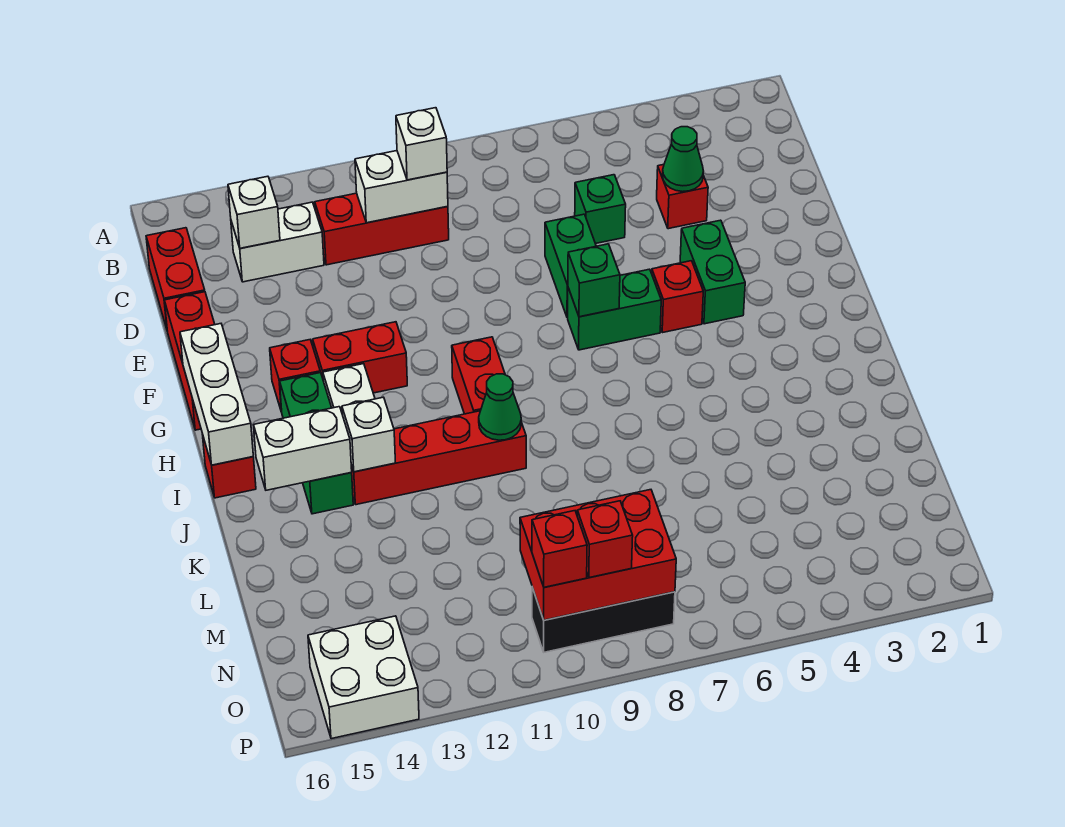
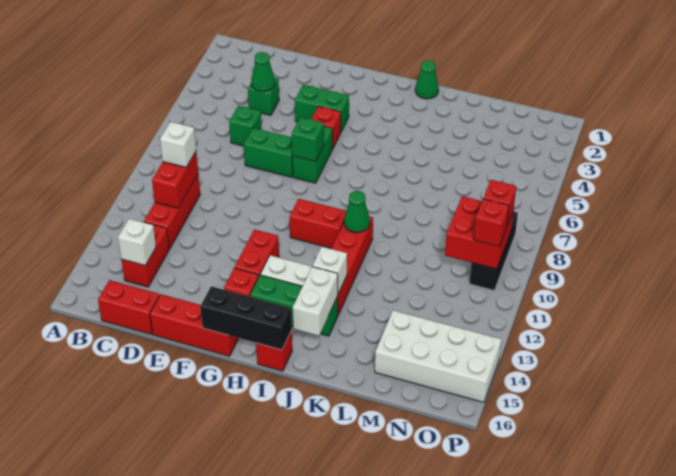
white brick C10:C11 level 2 -> red brick C10:C11 level 2
white brick C13:C14 level 1 -> red brick C13:C14 level 1
red brick D4 level 1 -> green brick D4 level 1
white brick G16:I16 level 2 -> black brick G16:I16 level 2
none -> green cone J1 level 1
red brick N8:O10 level 2 -> red brick N9:O10 level 2
white brick O14:P15 level 1 -> white brick M14:P15 level 1

